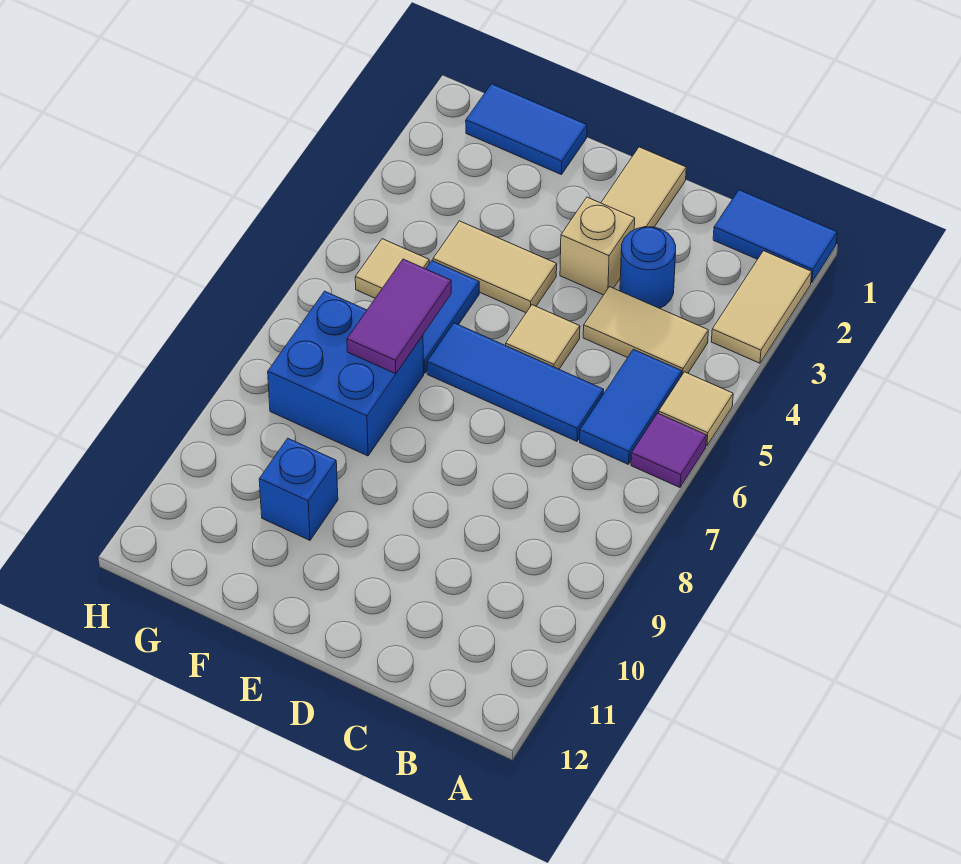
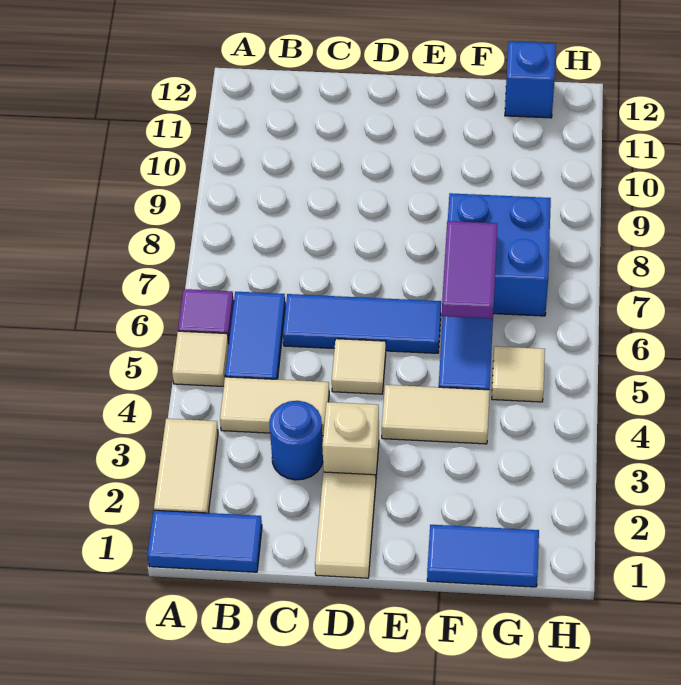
blue brick F10 level 1 -> blue brick G12 level 1

